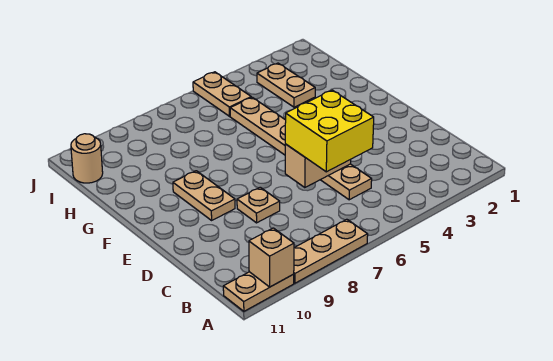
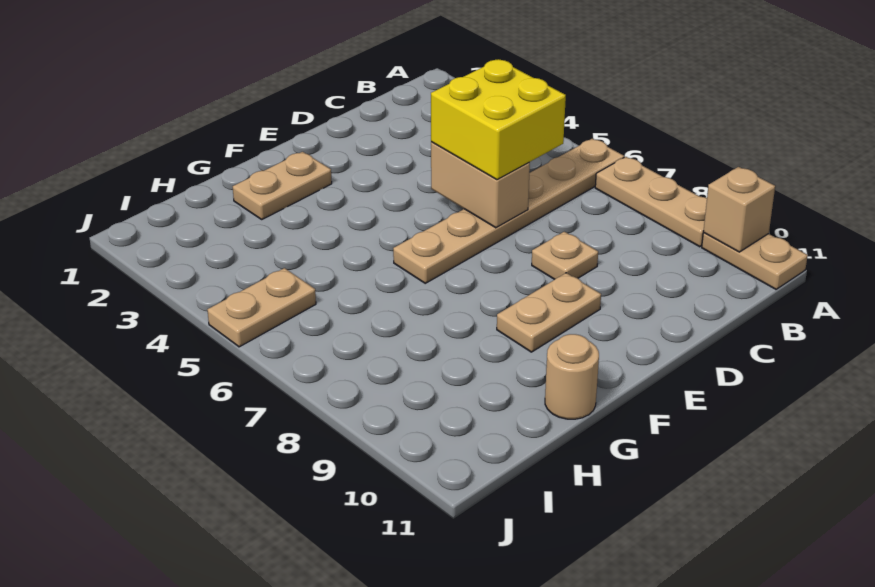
tan plate C5:H5 level 1 -> tan plate A6:F6 level 1
tan plate H3:I3 level 1 -> tan plate F2:G2 level 1
tan round brick I11 level 1 -> tan round brick G11 level 1

